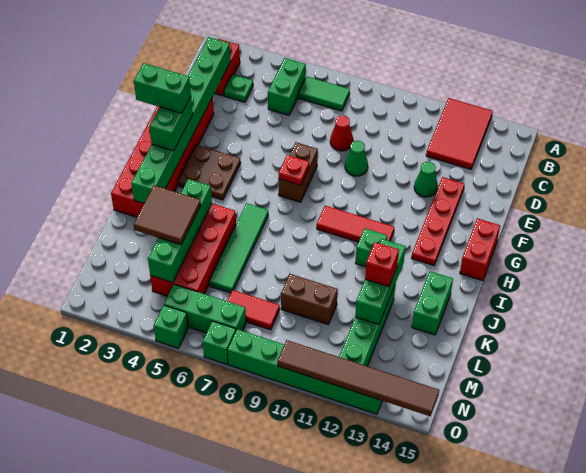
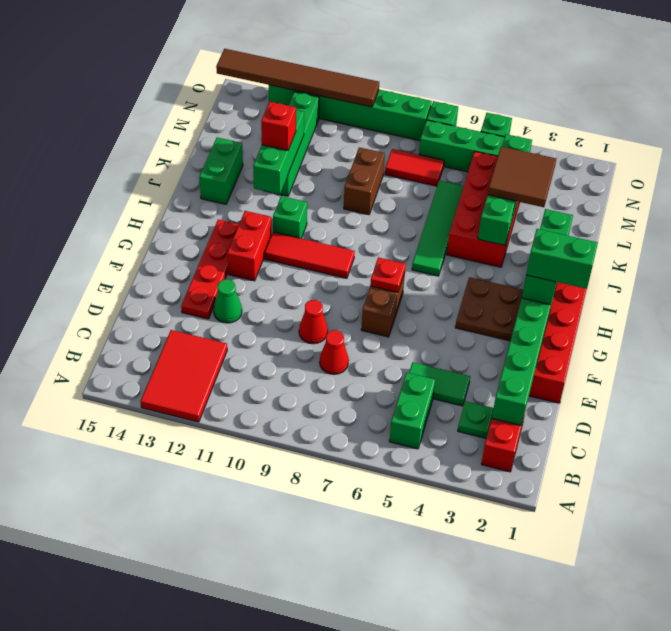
green tile B6:B7 level 1 -> green tile D4:D5 level 1
green cone E9 level 1 -> red cone E9 level 1
red brick G15:H15 level 1 -> red brick G12:H12 level 1
brown brick L9:L10 level 1 -> brown brick K9:L9 level 1

